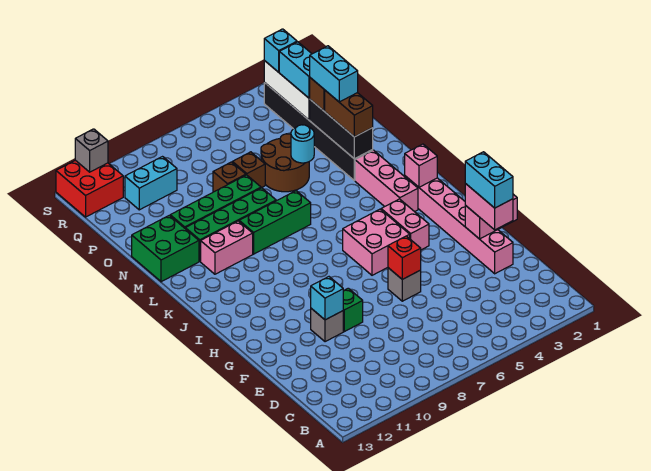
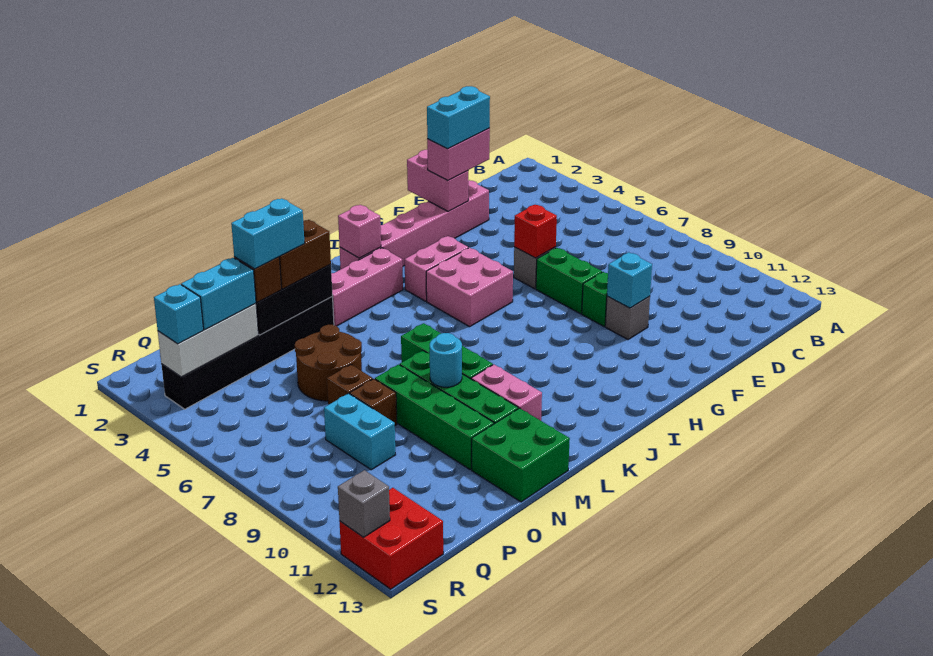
none -> green brick F7:F8 level 1
cyan round brick N5 level 2 -> cyan round brick M9 level 2
cyan brick Q10:Q11 level 1 -> cyan brick P8:P9 level 1

